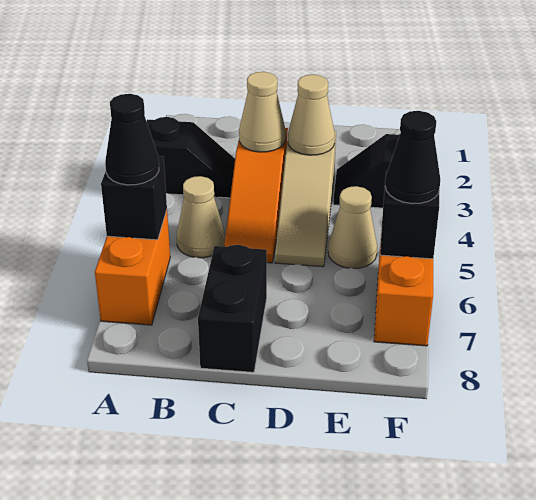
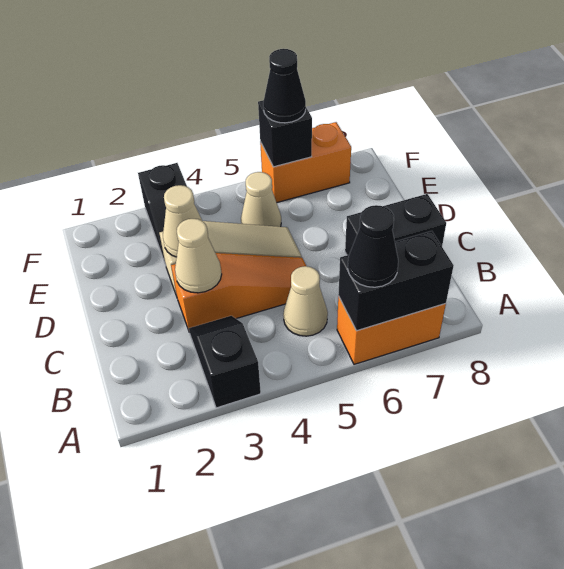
black brick A6 level 2 -> black brick A6:A7 level 2

